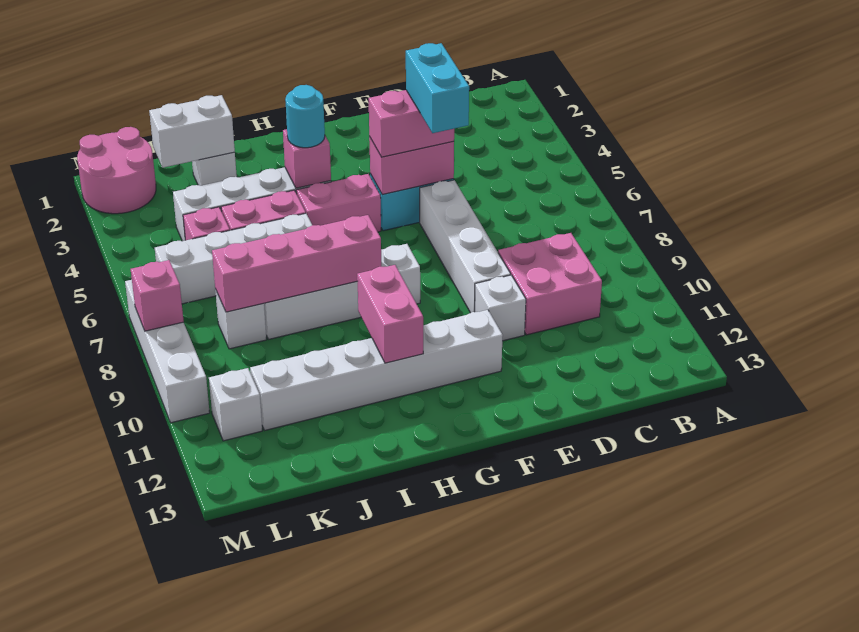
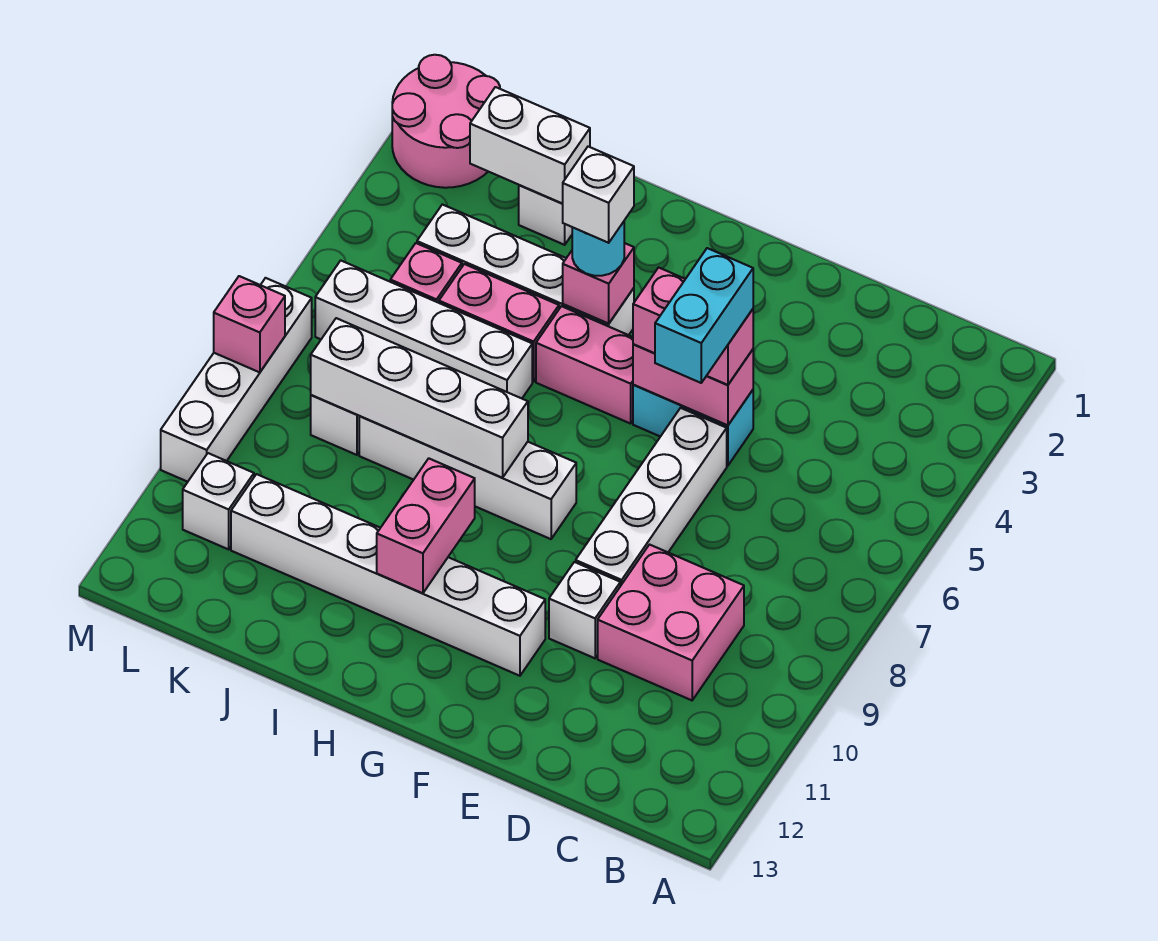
none -> white brick H4 level 4
pink brick H8:K8 level 2 -> white brick H8:K8 level 2

